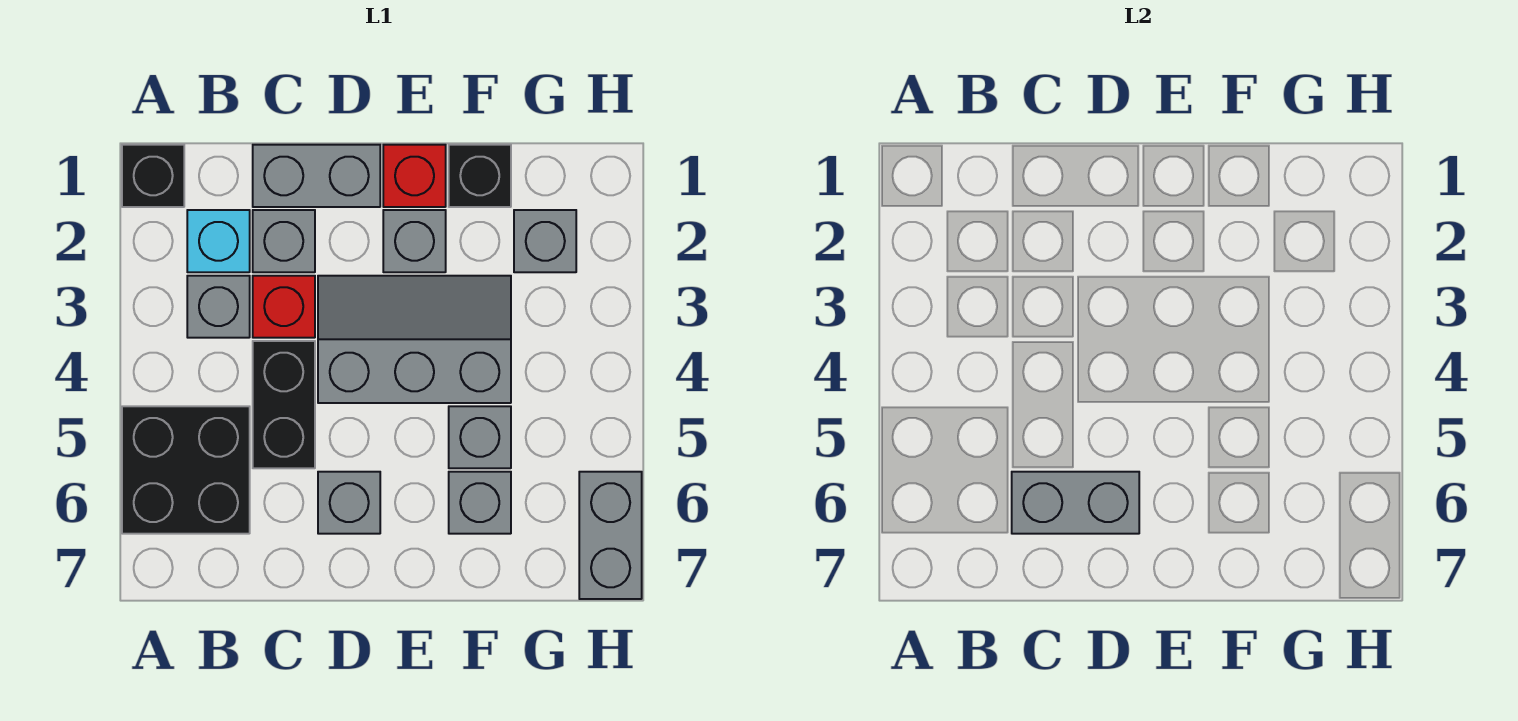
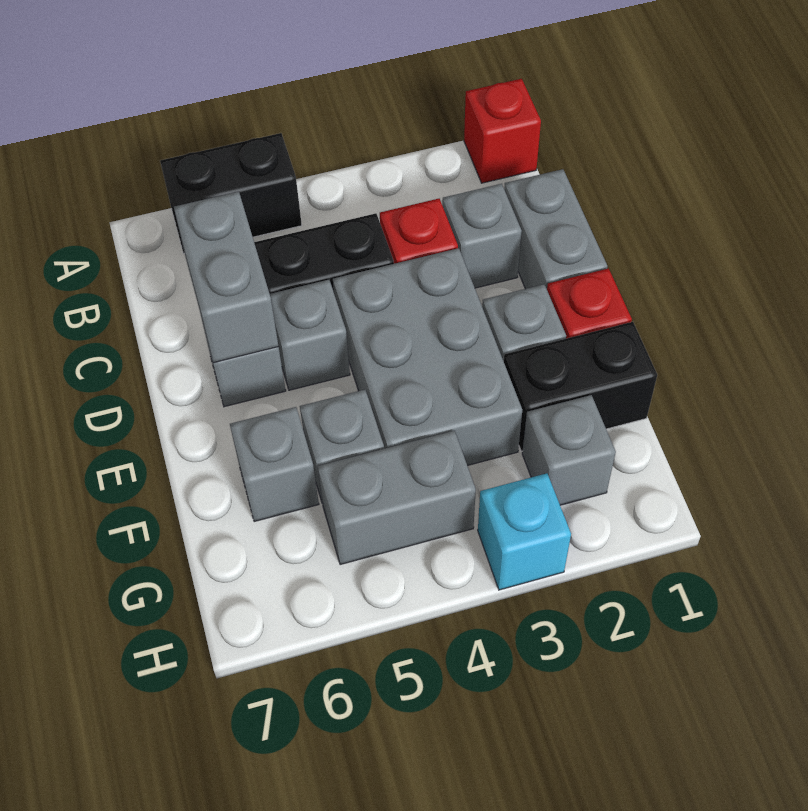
black brick A1 level 1 -> red brick A1 level 1
black brick A5:B6 level 1 -> black brick A5:A6 level 1
cyan brick B2 level 1 -> cyan brick H3 level 1
grey brick B3 level 1 -> grey brick D5 level 1
grey slope D3:F4 level 1 top 4 -> grey brick D3:F4 level 1
black brick F1 level 1 -> black brick F1:F2 level 1
grey brick H6:H7 level 1 -> grey brick G4:G5 level 1

